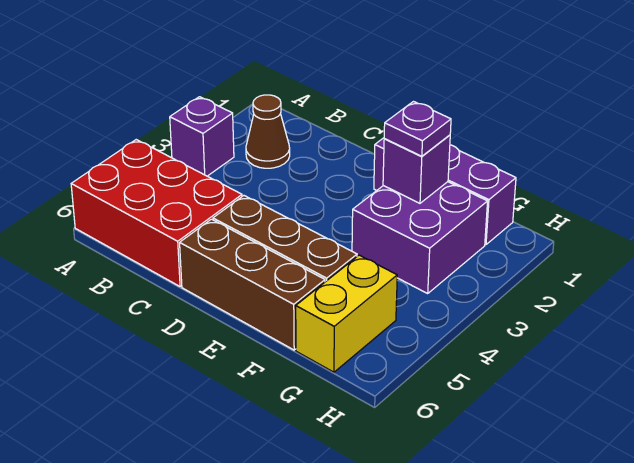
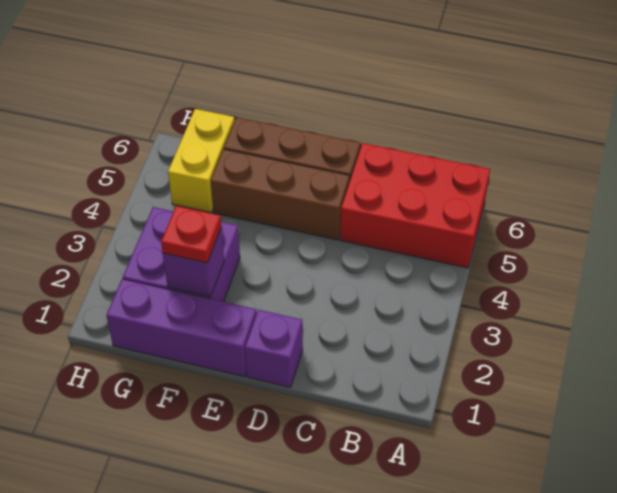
purple brick A3 level 1 -> purple brick D1 level 1
brown cone B2 level 1 -> none
purple plate F2 level 3 -> red plate F2 level 3

